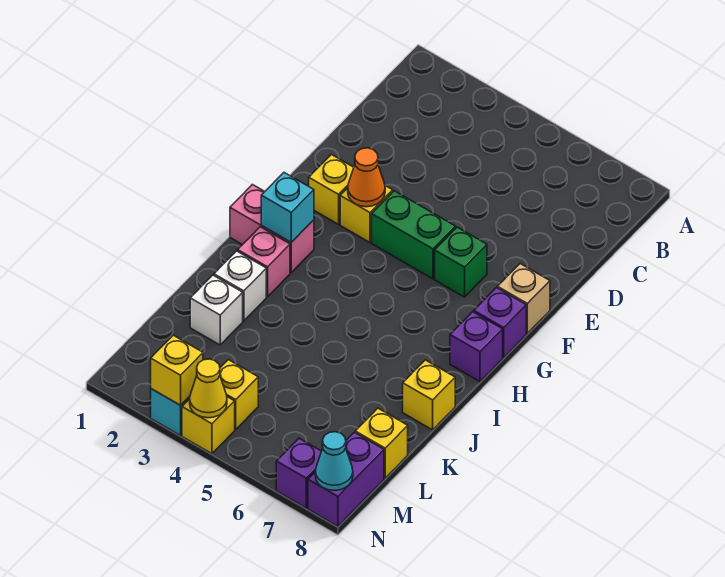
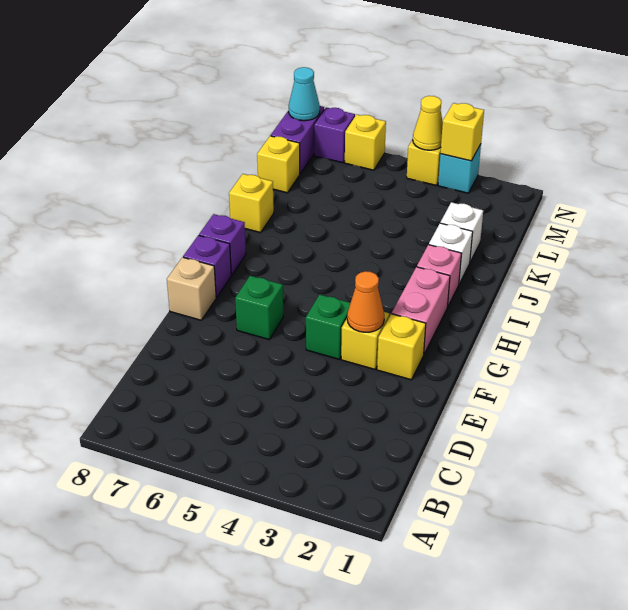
green brick F4:F5 level 1 -> green brick F4 level 1
pink brick H1:H2 level 1 -> pink brick G2:H2 level 1
cyan brick H2 level 2 -> none
yellow brick M4 level 1 -> yellow brick N6 level 1

